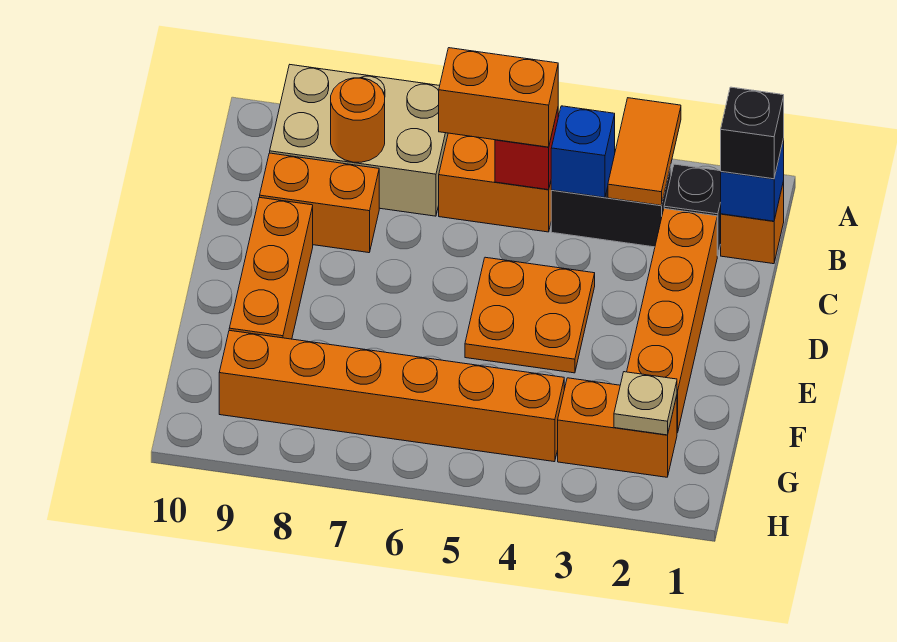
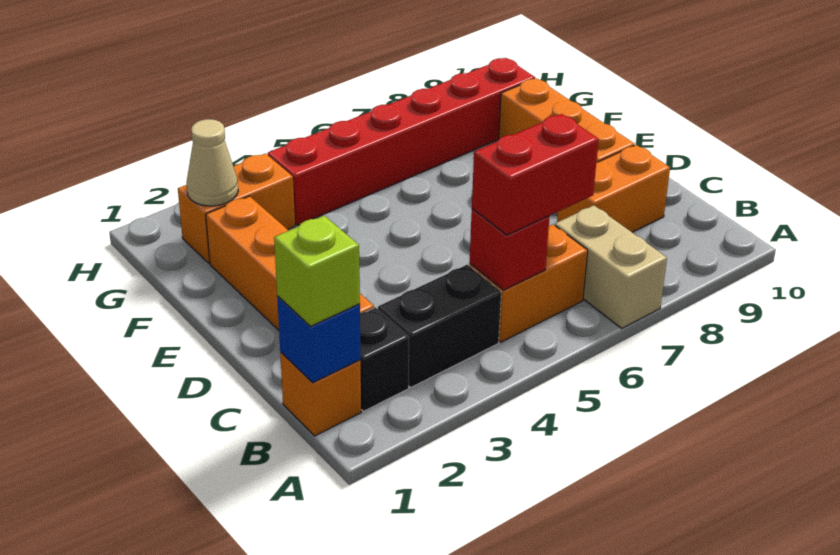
orange tile A3:B3 level 2 -> none
tan brick A7:B9 level 1 -> tan brick A7:B7 level 1
black brick B1 level 3 -> lime brick B1 level 3
blue brick B4 level 2 -> none
orange brick B5:B6 level 3 -> red brick B5:B6 level 3
orange round brick B8 level 2 -> none
orange plate D4:E5 level 1 -> none
tan plate G2 level 2 -> tan cone G2 level 2
orange brick G4:G9 level 1 -> red brick G4:G9 level 1

